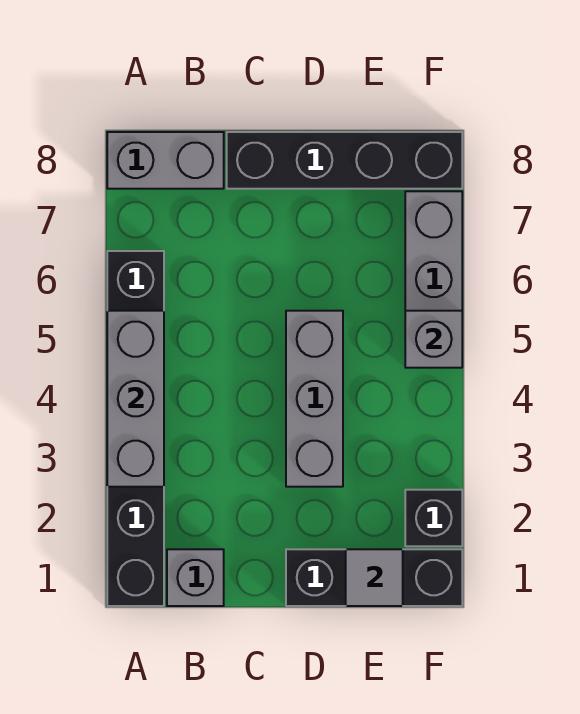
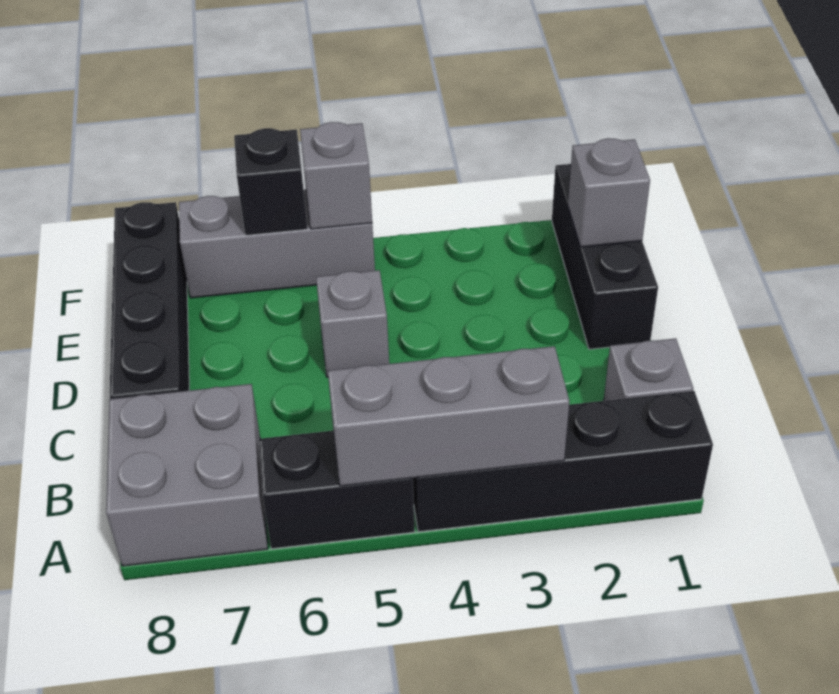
grey brick A8:B8 level 1 -> grey brick A7:B8 level 1
grey brick D3:D5 level 1 -> grey brick D5 level 1
grey tile E1 level 2 -> grey brick E1 level 2
black brick F2 level 1 -> black brick F6 level 2

